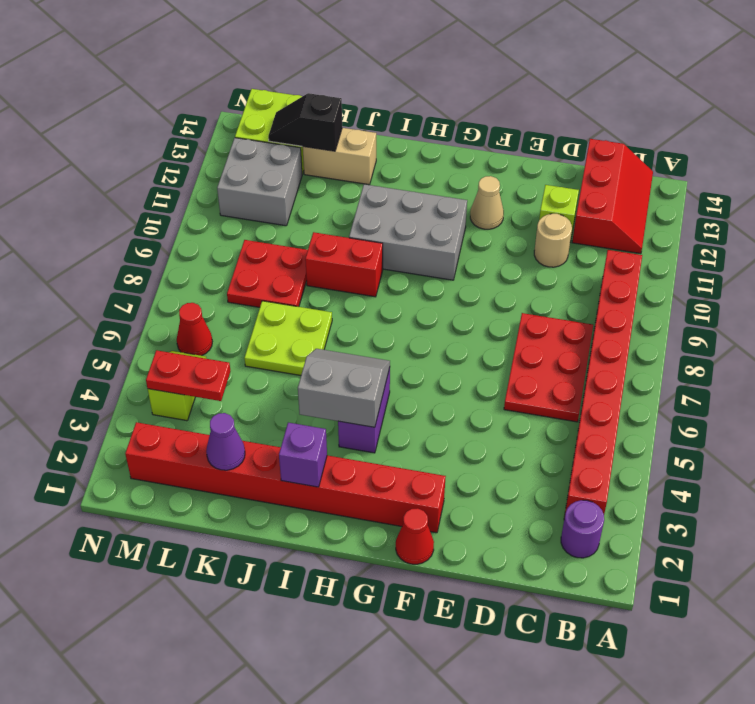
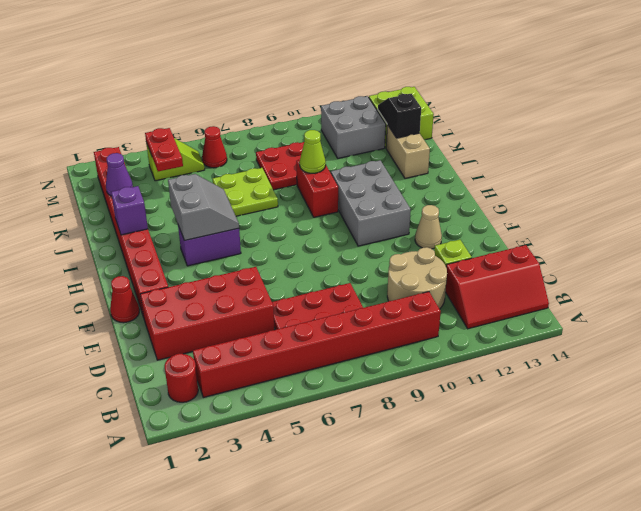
purple round brick B2 level 1 -> red round brick B2 level 1
none -> red brick D2:E5 level 1
tan round brick D11 level 1 -> tan round brick C10:D11 level 1
none -> lime cone J9 level 2

